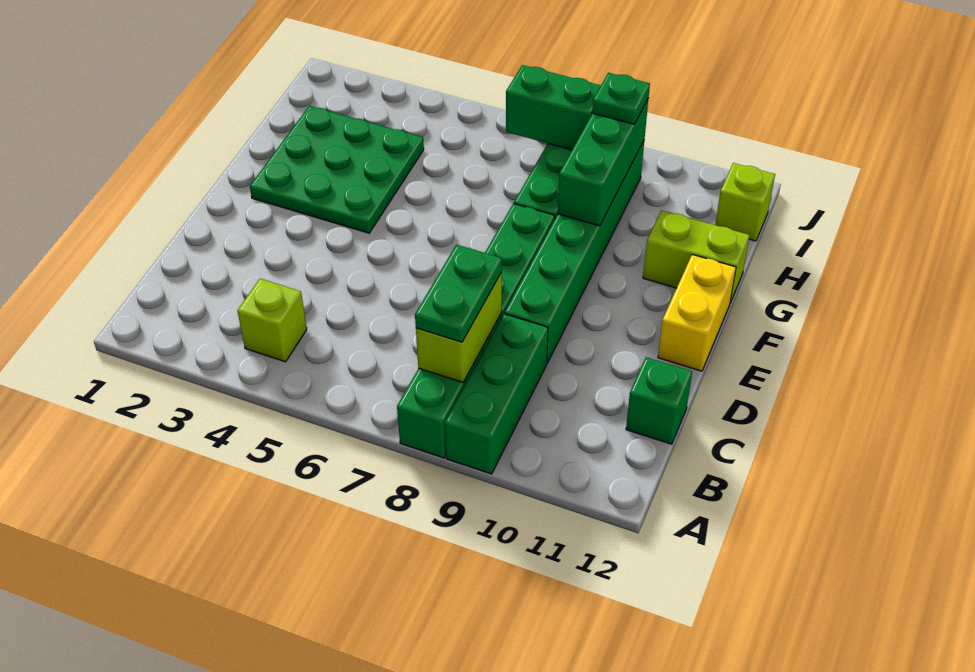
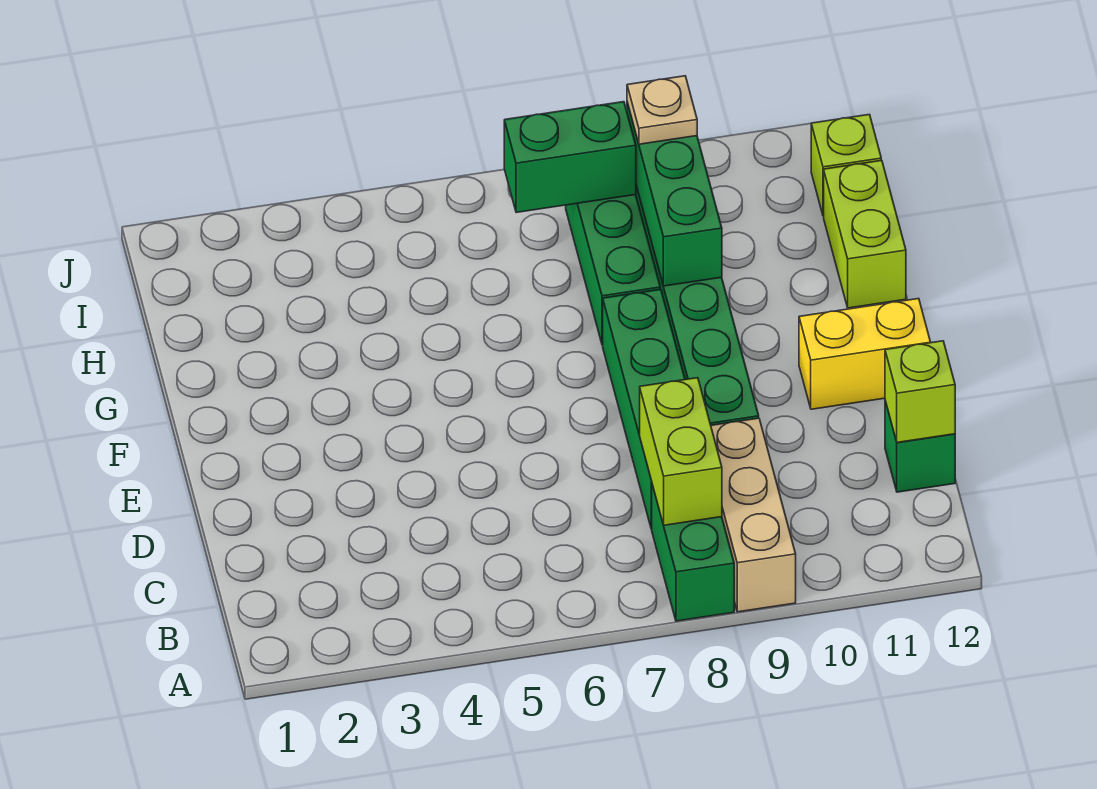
green brick A9:C9 level 1 -> tan brick A9:C9 level 1
lime brick B4 level 1 -> lime brick C12 level 2
green plate B8:C8 level 3 -> none
yellow brick E12:F12 level 1 -> yellow brick E11:E12 level 1
green plate F2:H4 level 1 -> none
lime brick G11:G12 level 1 -> lime brick G12:H12 level 1
green plate I9 level 3 -> tan plate I9 level 3

